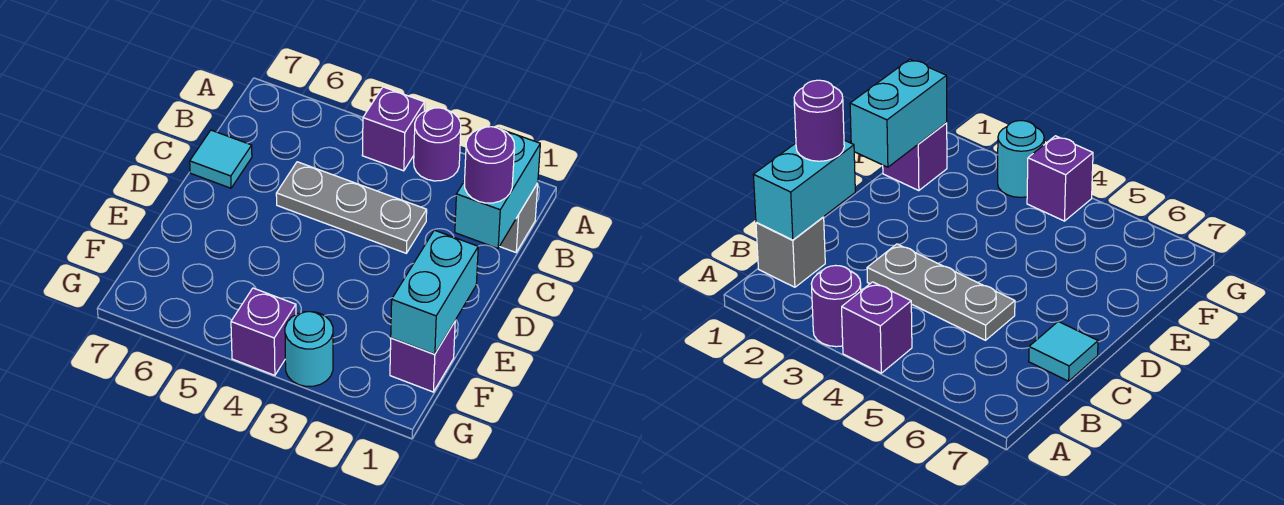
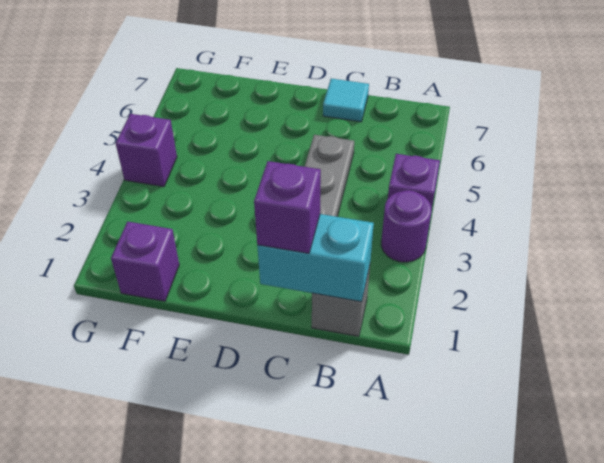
purple round brick C1 level 3 -> purple brick C1 level 3
cyan brick E1:F1 level 2 -> none
cyan round brick G3 level 1 -> none

